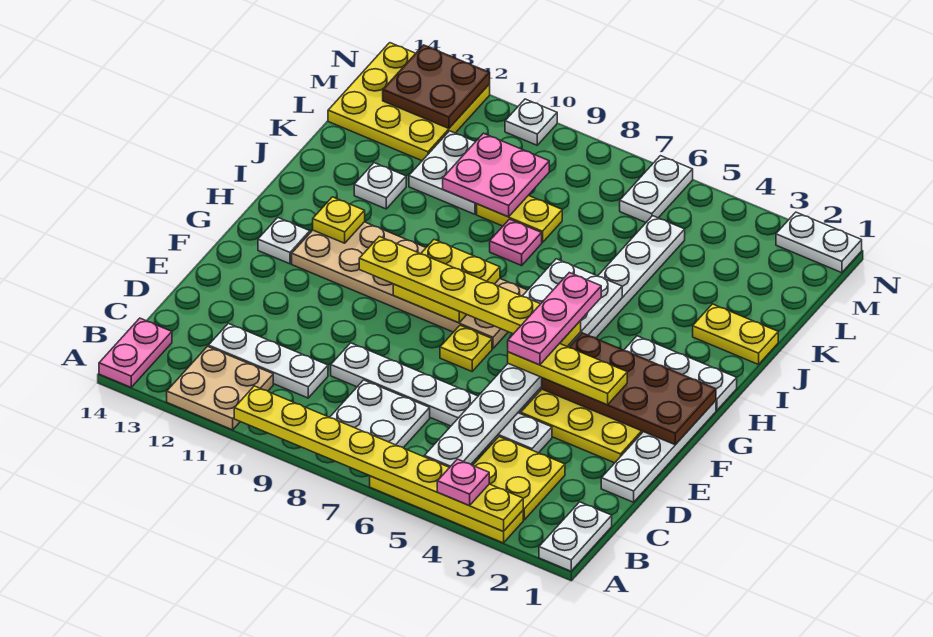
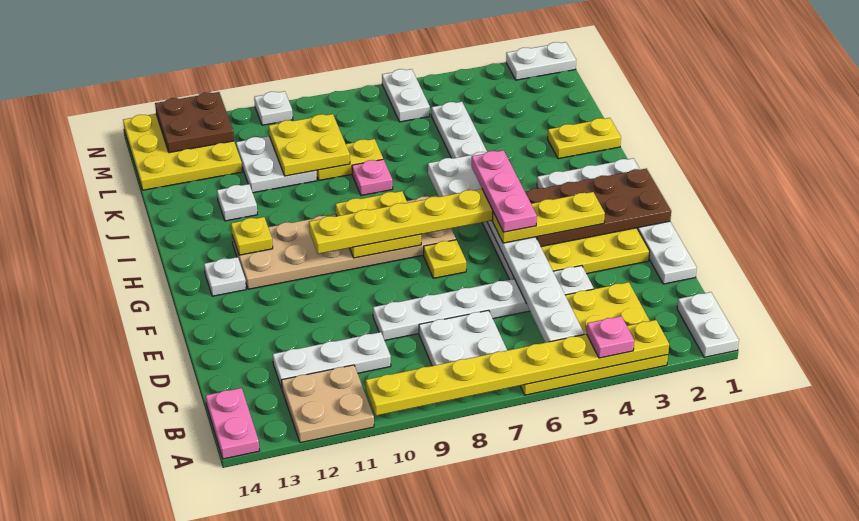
pink plate K9:L10 level 2 -> yellow plate K9:L10 level 2

